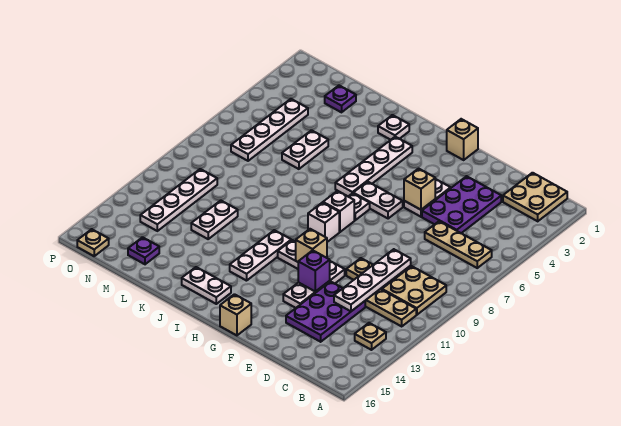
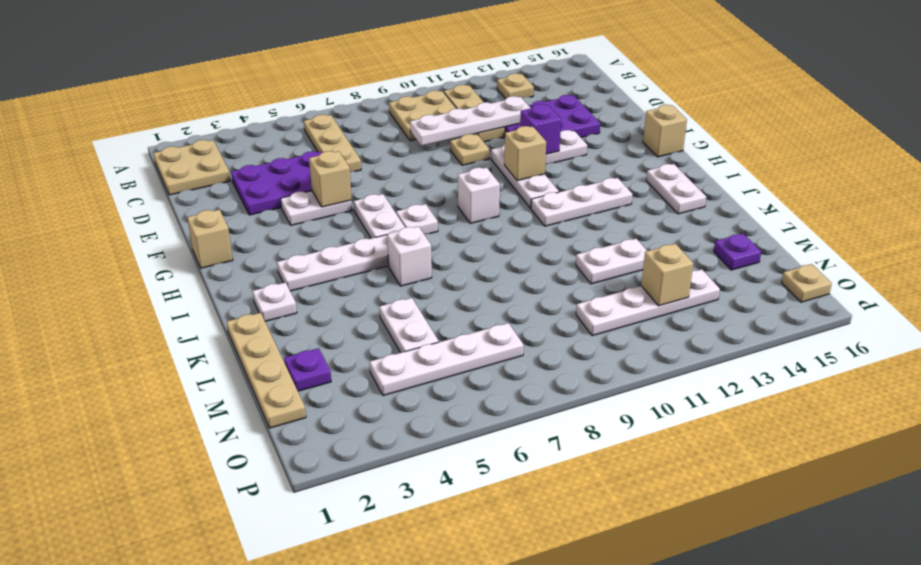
white brick H8 level 1 -> white brick J6 level 1
none -> tan plate K1:N1 level 1
white plate L5:L6 level 1 -> white plate L5:M5 level 1
none -> tan brick N12 level 2

